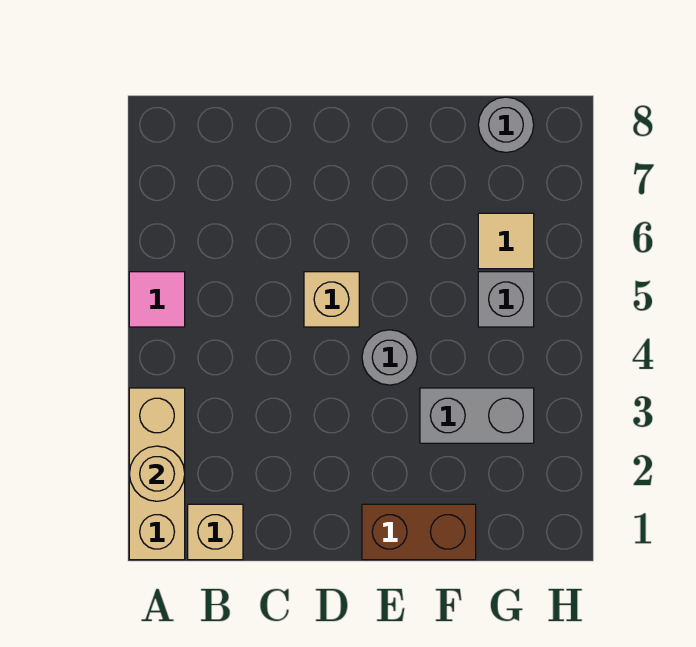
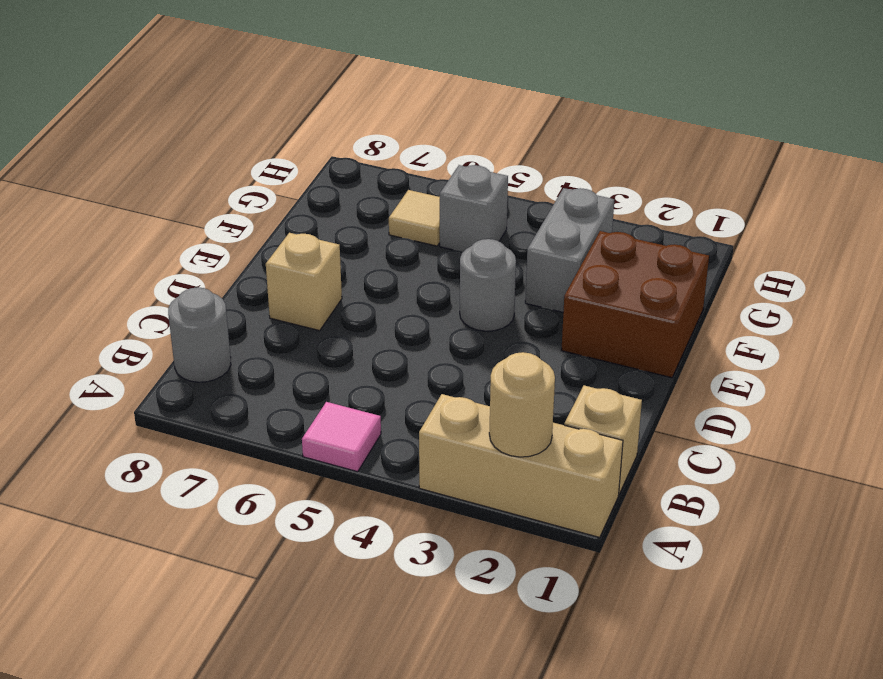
tan brick D5 level 1 -> tan brick D7 level 1
brown brick E1:F1 level 1 -> brown brick E1:F2 level 1
grey round brick G8 level 1 -> grey round brick B8 level 1

